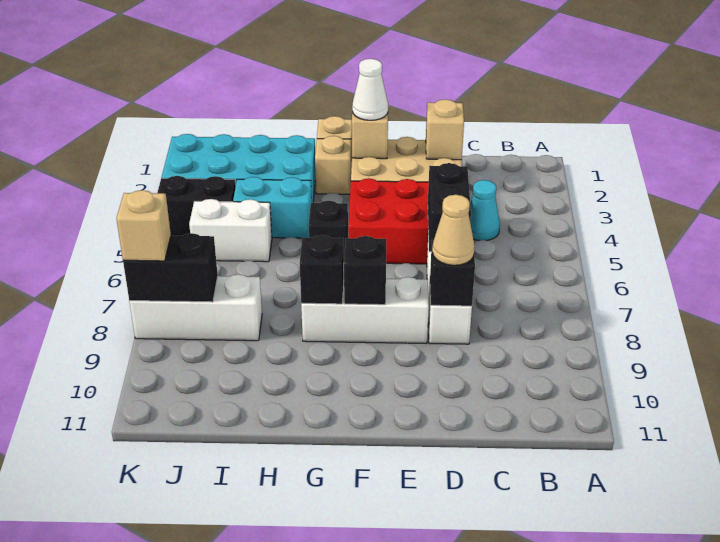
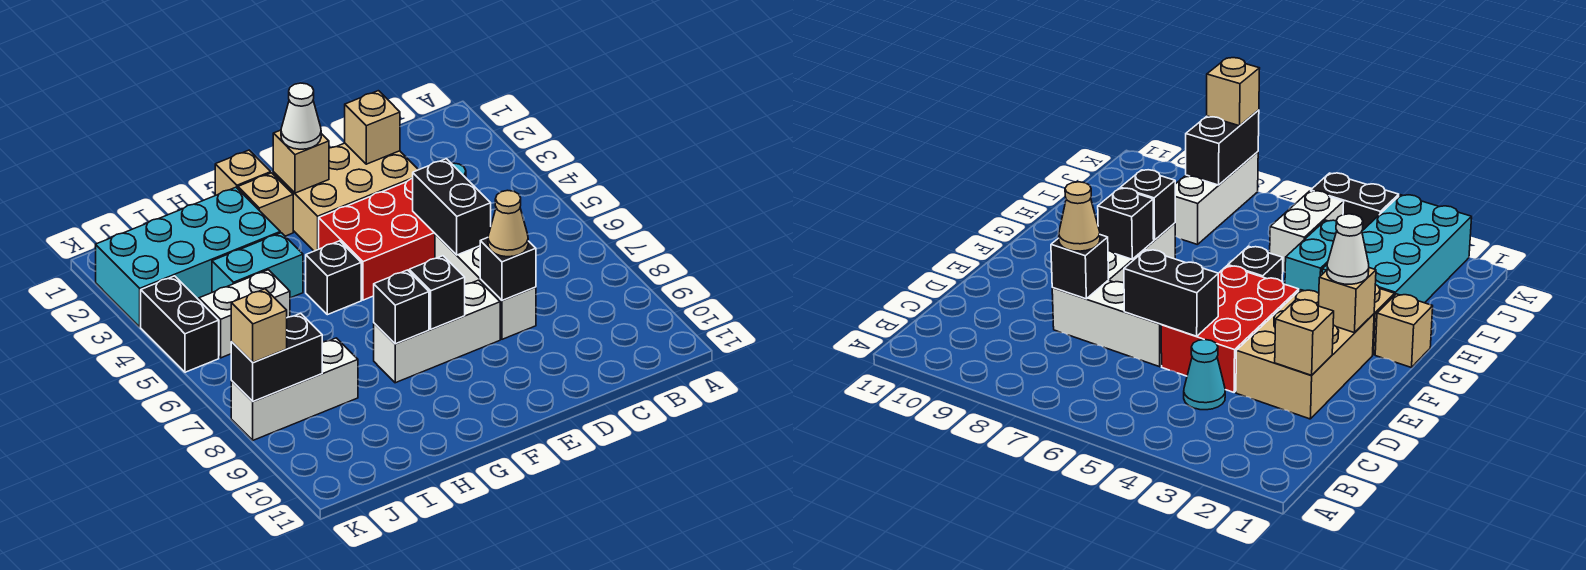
black brick J4:K4 level 1 -> black brick K4:K5 level 1

